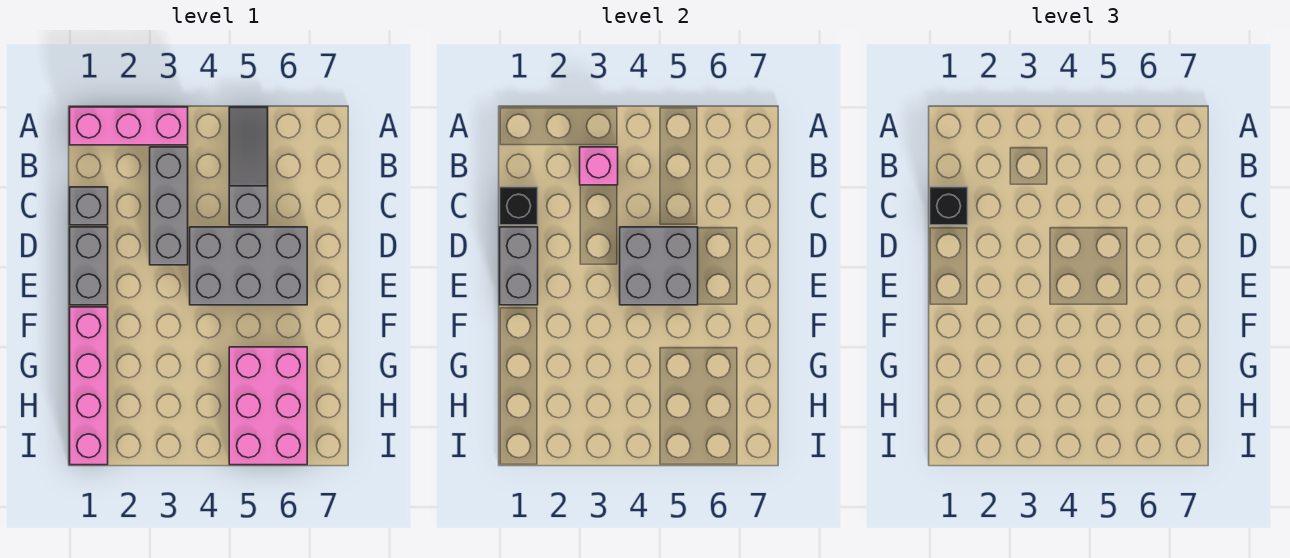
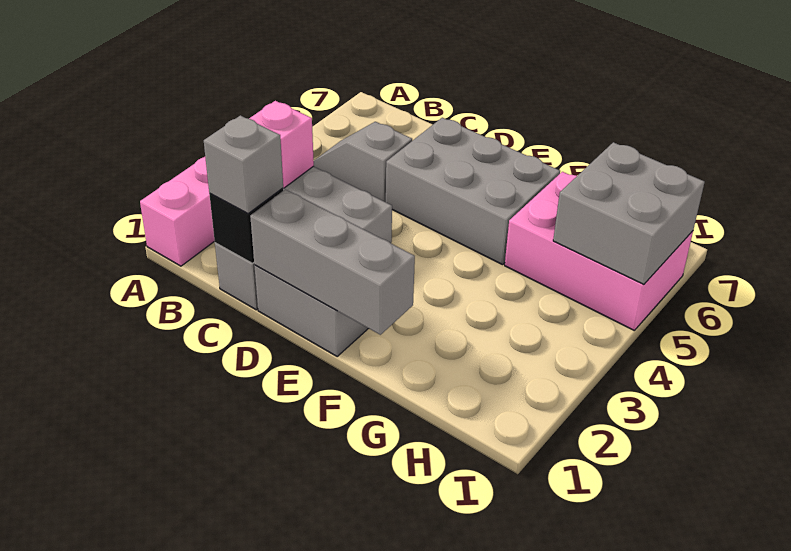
grey slope A5:C5 level 1 top C -> grey slope B5:C5 level 1 top C
black brick C1 level 3 -> grey brick C1 level 3
grey brick D1:E1 level 2 -> grey brick D1:F1 level 2
grey brick D4:E6 level 1 -> grey brick D5:F6 level 1
grey brick D4:E5 level 2 -> grey brick H5:I6 level 2
pink brick F1:I1 level 1 -> none

